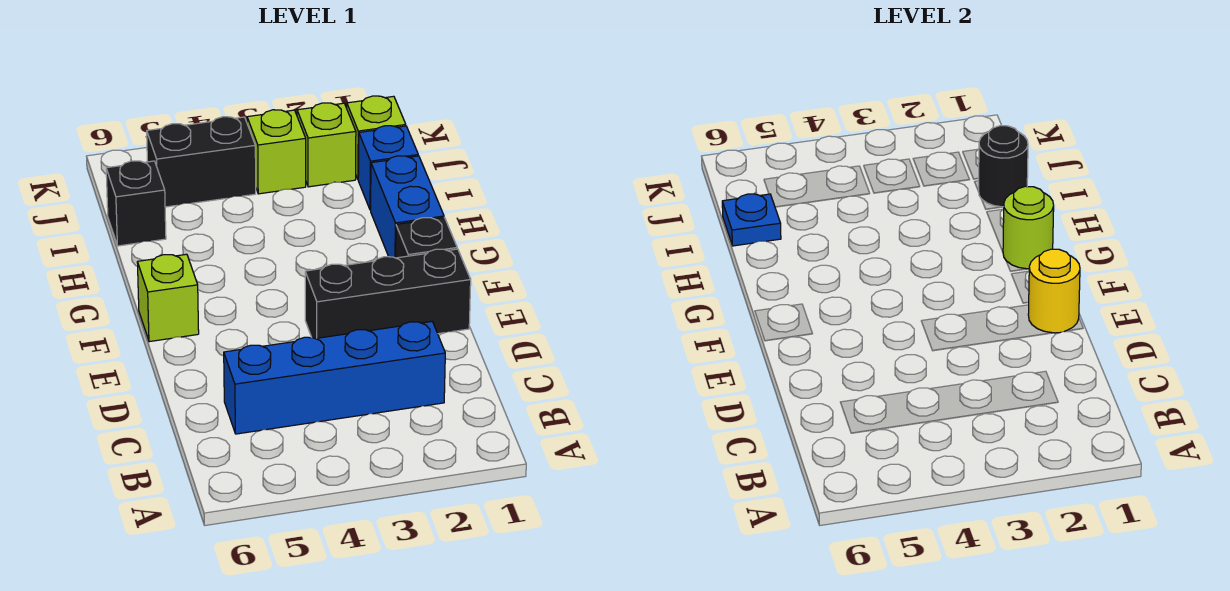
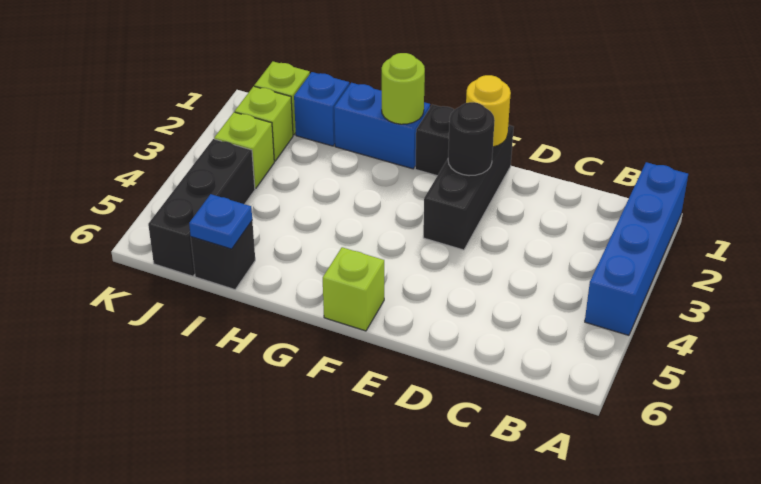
blue brick C2:C5 level 1 -> blue brick A1:A4 level 1
black round brick I1 level 2 -> black round brick E2 level 2
black brick J4:J5 level 1 -> black brick J4:J6 level 1

